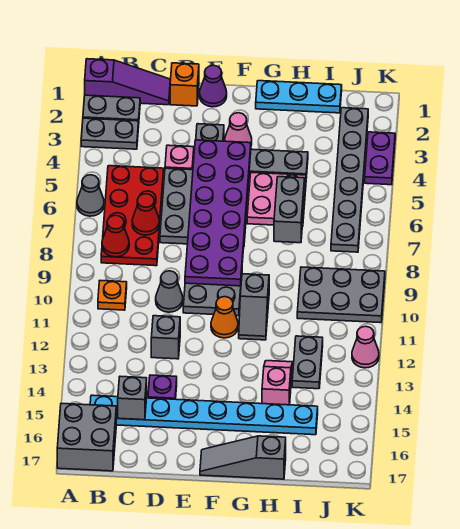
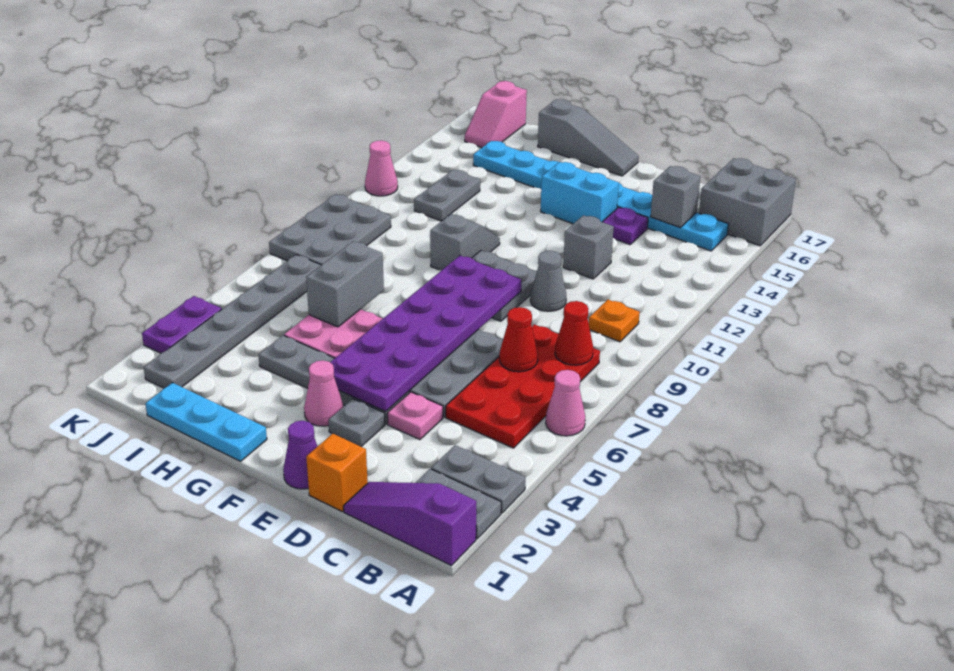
grey cone A6 level 1 -> pink cone A6 level 1
none -> cyan brick E14:F14 level 1
orange cone F11 level 1 -> none
pink slope H13:H14 level 1 top 14 -> pink slope J16:J17 level 1 top 17
grey plate I9:K10 level 1 -> grey plate J8:K10 level 1

